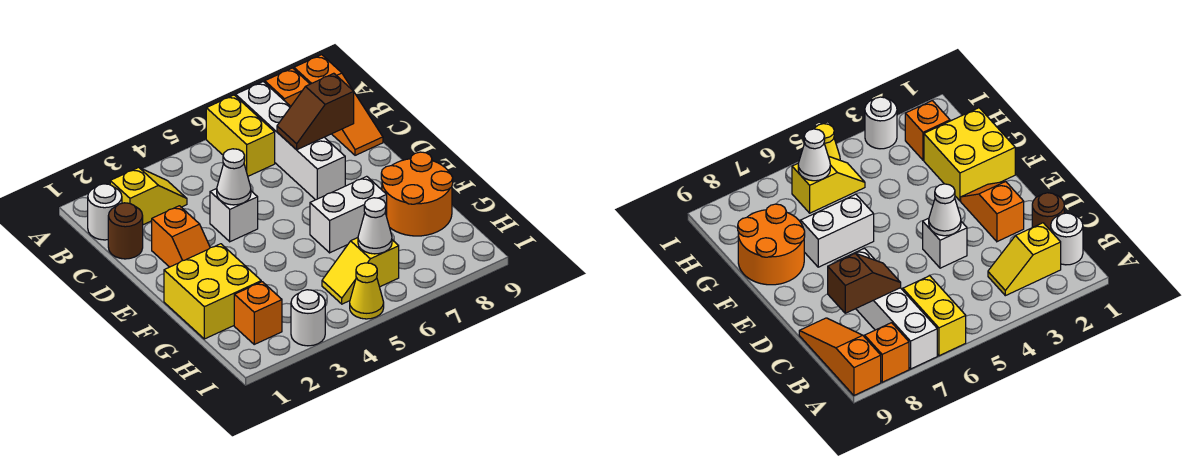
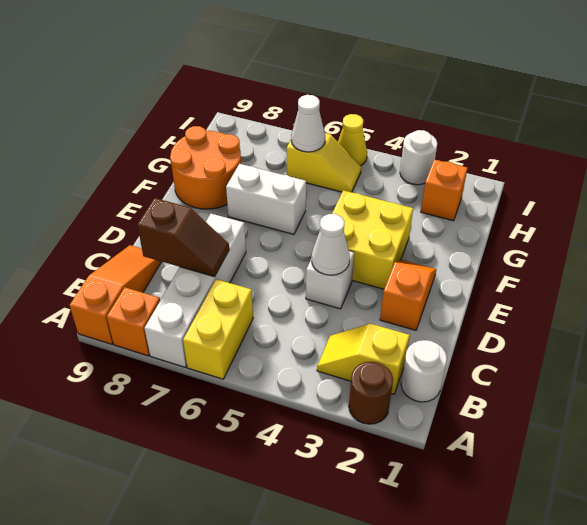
brown round brick C1 level 1 -> brown round brick A2 level 1
yellow brick F1:G2 level 1 -> yellow brick E3:F4 level 1

